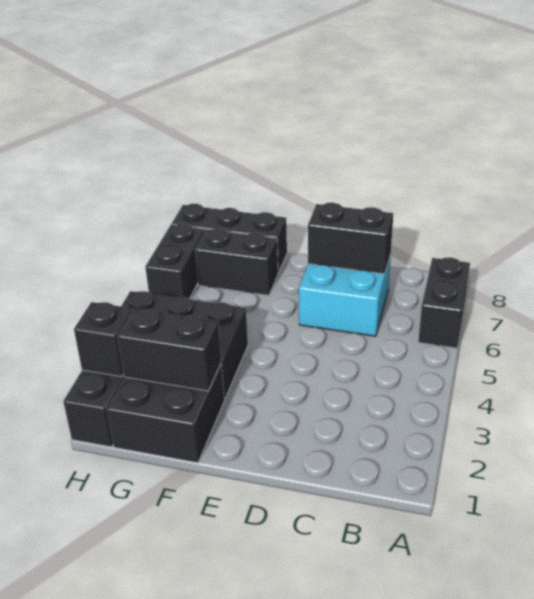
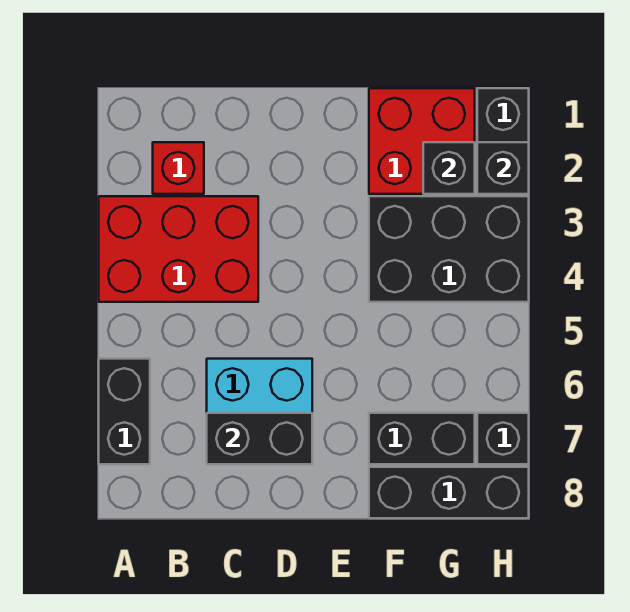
none -> red brick A3:C4 level 1
none -> red brick B2 level 1
black brick F1:G2 level 1 -> red brick F1:G2 level 1
black brick F2:G2 level 2 -> black brick G2 level 2
black brick H6:H7 level 1 -> black brick H7 level 1

